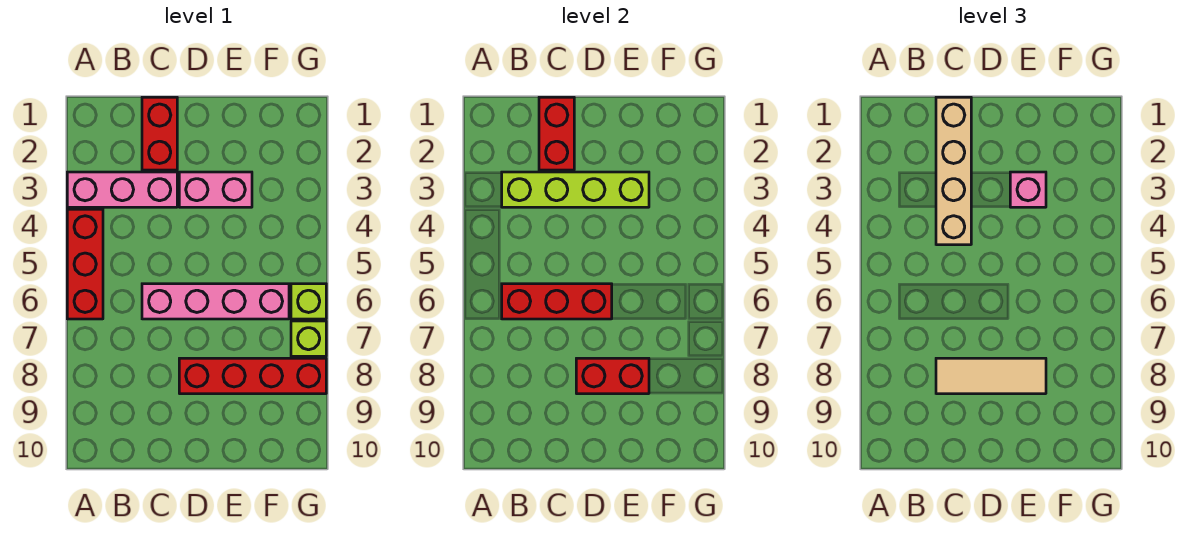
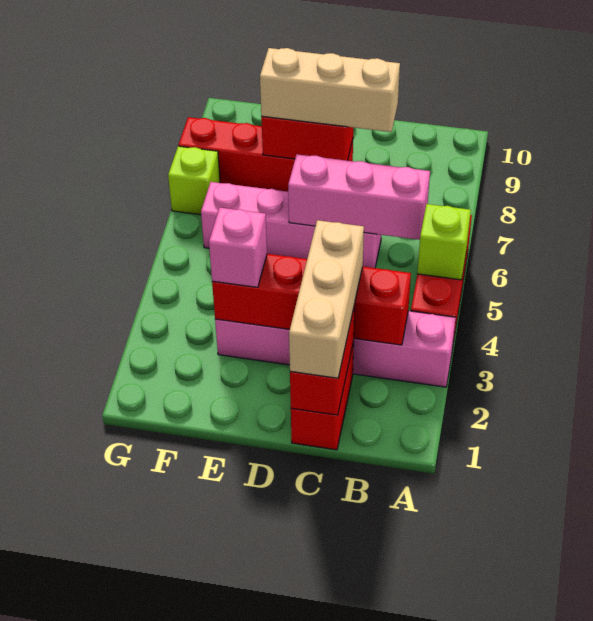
lime brick B3:E3 level 2 -> red brick B3:E3 level 2
red brick B6:D6 level 2 -> pink brick B6:D6 level 2
tan brick C1:C4 level 3 -> tan brick C1:C3 level 3
tan tile C8:E8 level 3 -> tan brick C8:E8 level 3
lime brick G6 level 1 -> lime brick A5 level 2

